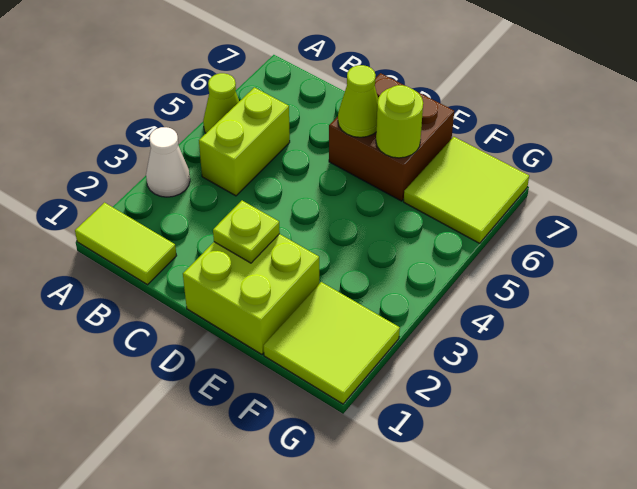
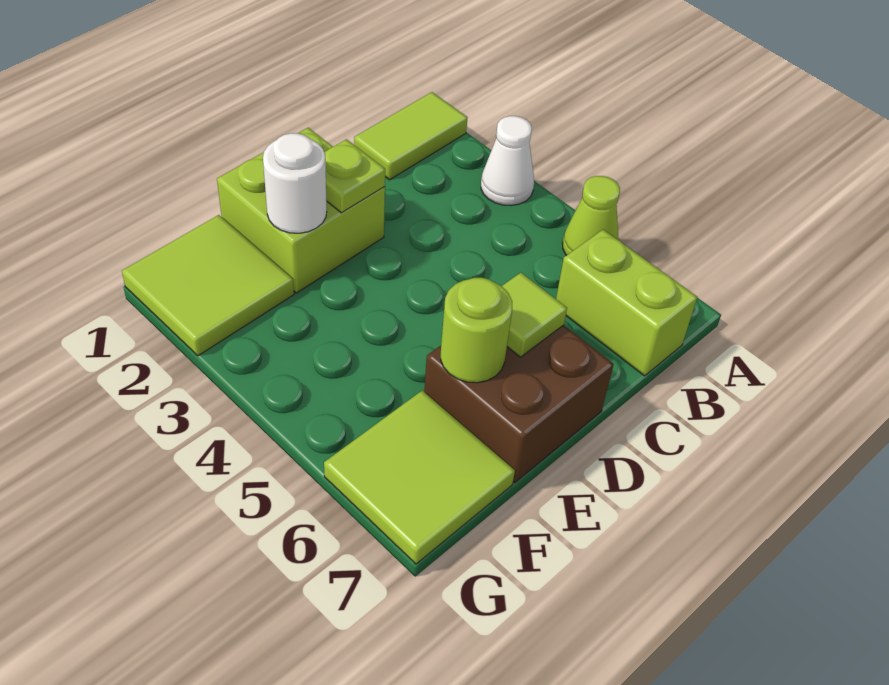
lime brick B4:B5 level 1 -> lime brick B6:B7 level 1
lime cone D6 level 2 -> lime tile D6 level 2
none -> white round brick E2 level 2

